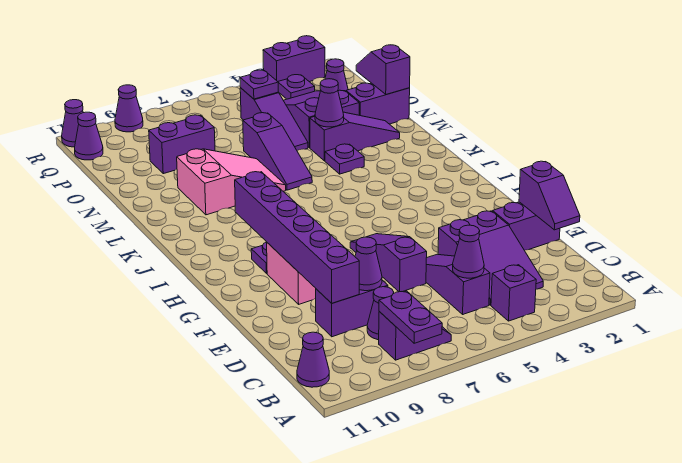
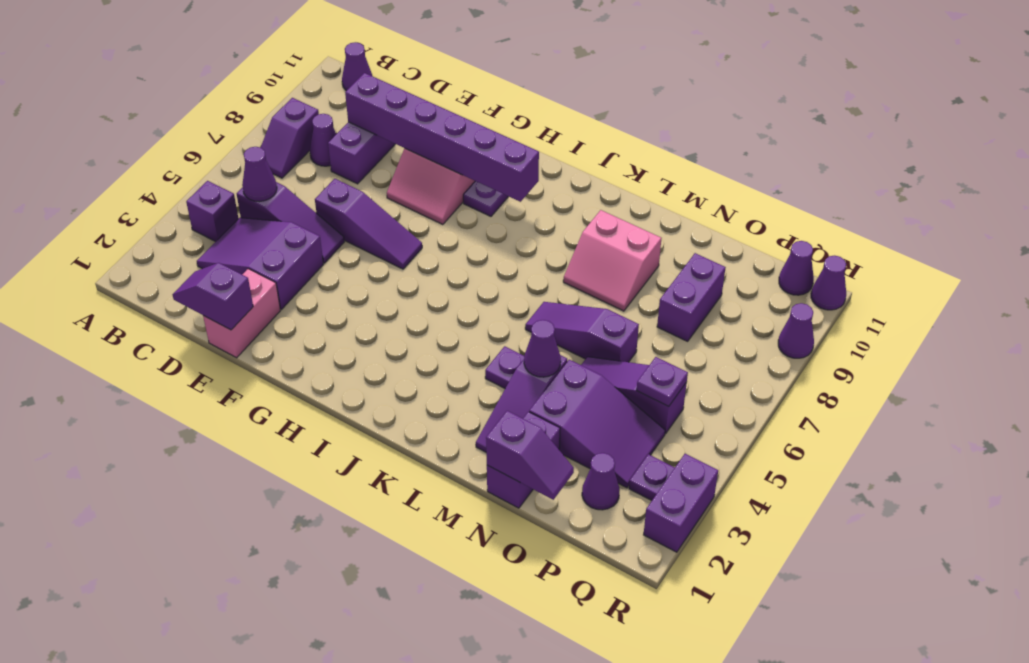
purple plate A8:B8 level 2 -> none
purple cone D8 level 2 -> none
purple brick E1:E2 level 1 -> pink brick E1:E2 level 1
pink slope L7:M9 level 1 top 9 -> pink slope L8:M9 level 1 top 9

